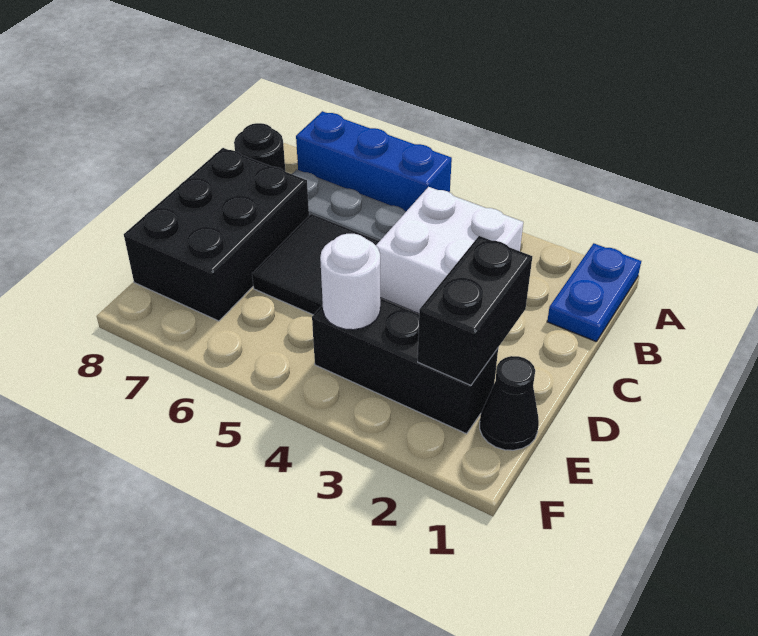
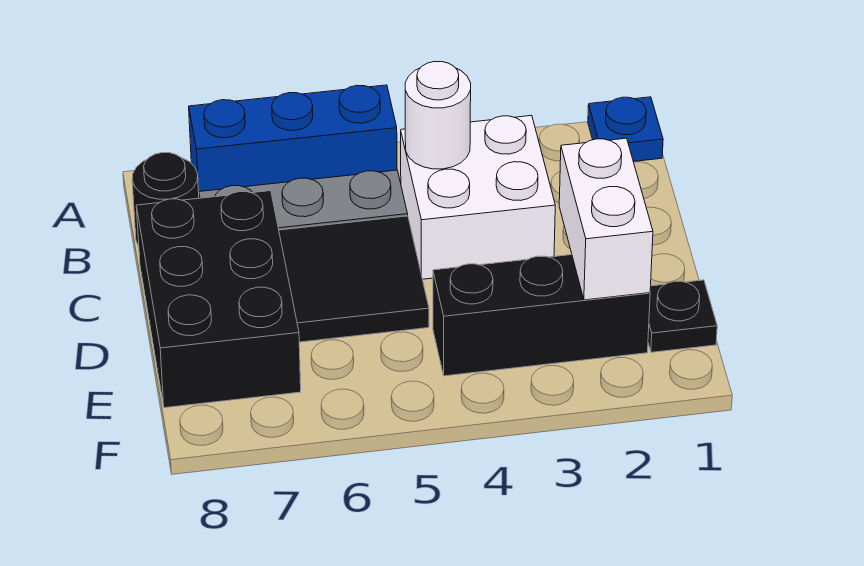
blue plate A1:B1 level 1 -> blue plate A1 level 1
black brick D2:E2 level 2 -> white brick D2:E2 level 2
black cone E1 level 1 -> black plate E1 level 1
white round brick E4 level 2 -> white round brick B4 level 2

